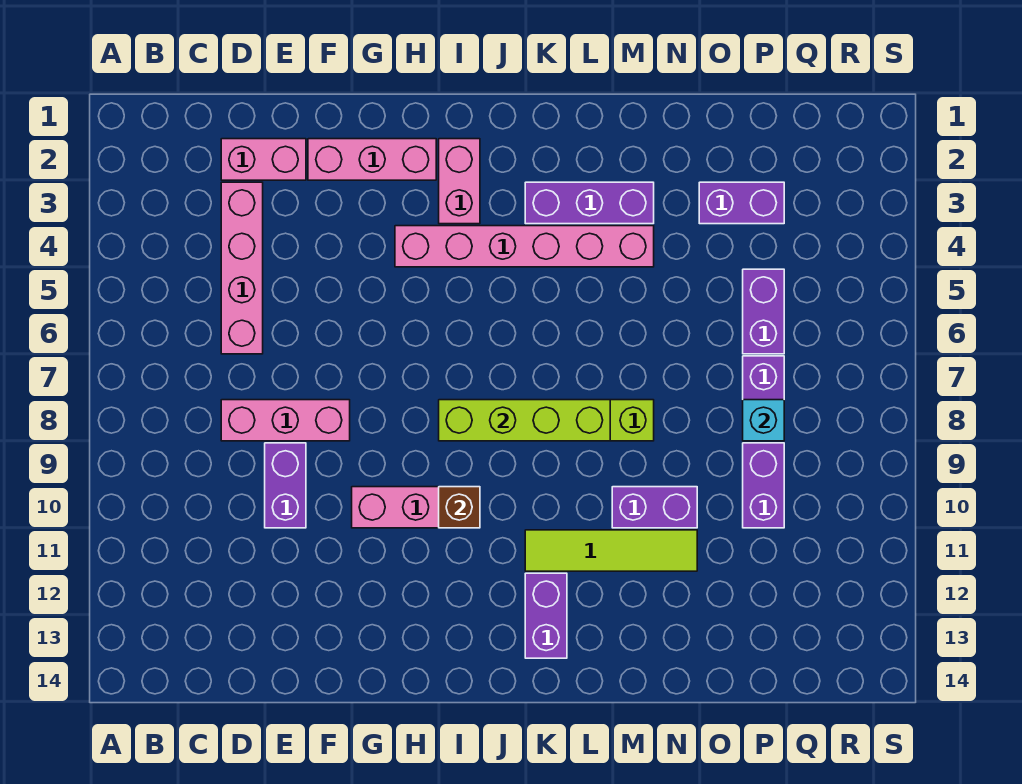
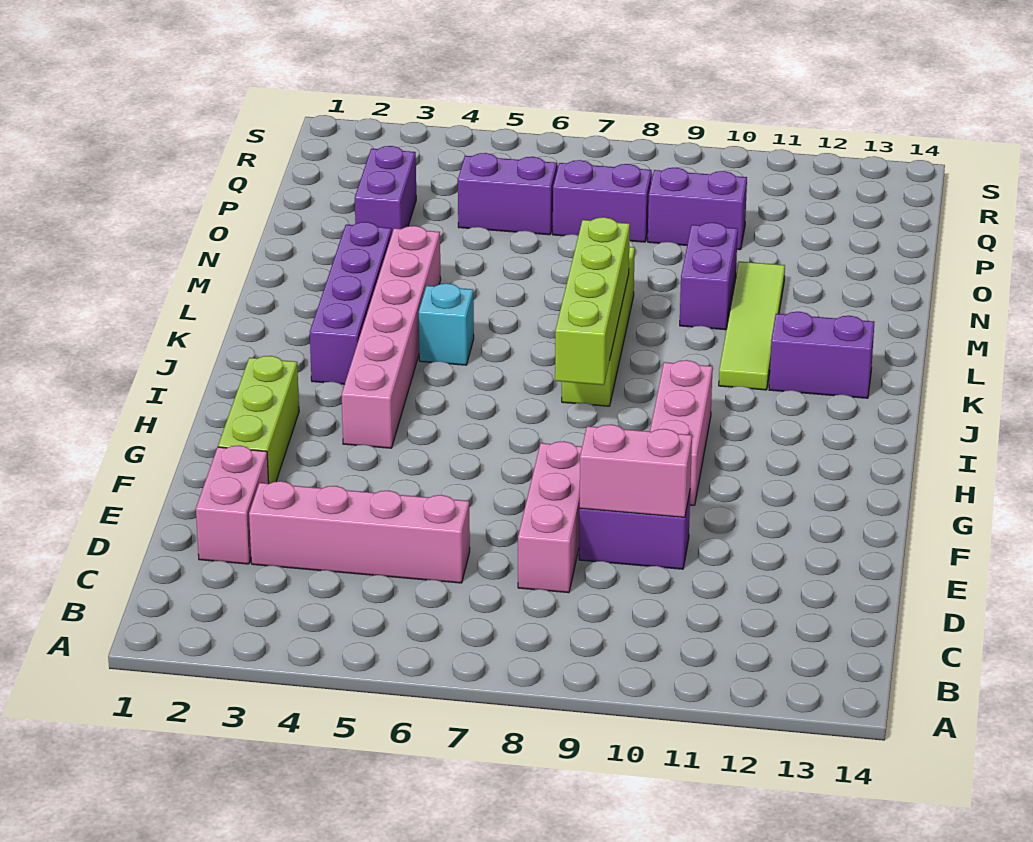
pink brick F2:H2 level 1 -> lime brick F2:H2 level 1
pink brick I2:I3 level 1 -> pink brick E9:E10 level 2
brown brick I10 level 2 -> none
purple brick K3:M3 level 1 -> purple brick J3:M3 level 1
cyan brick P8 level 2 -> cyan brick K5 level 1

